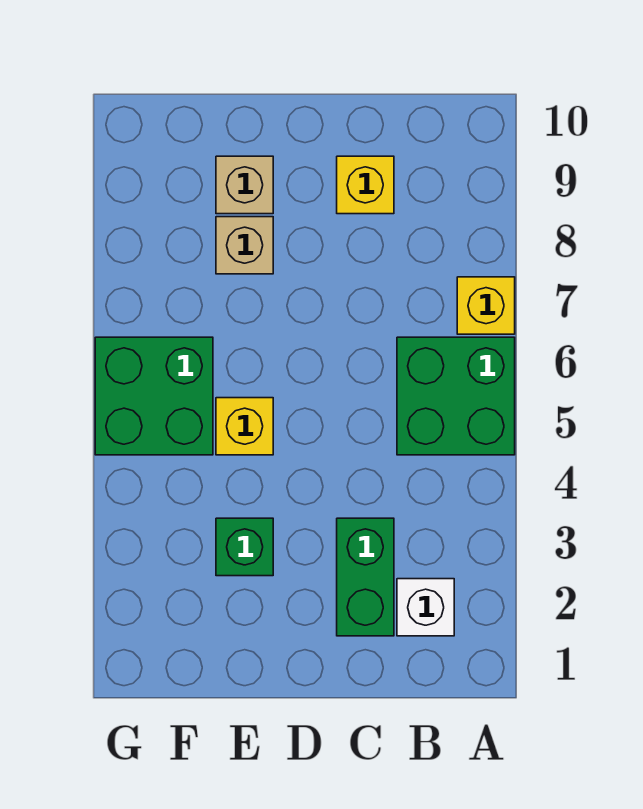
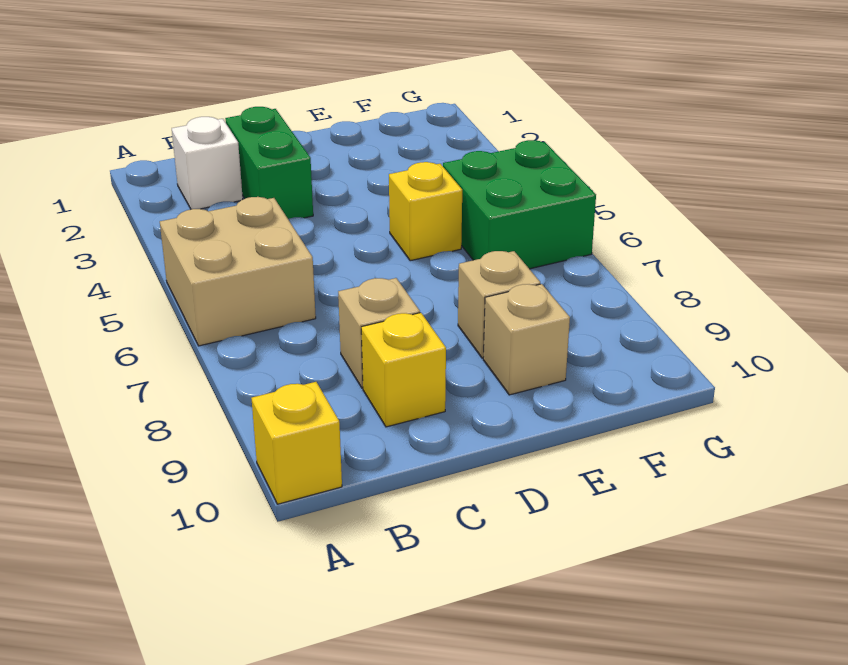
green brick A5:B6 level 1 -> tan brick A5:B6 level 1
yellow brick A7 level 1 -> yellow brick A10 level 1
none -> tan brick C8 level 1
green brick E3 level 1 -> none

